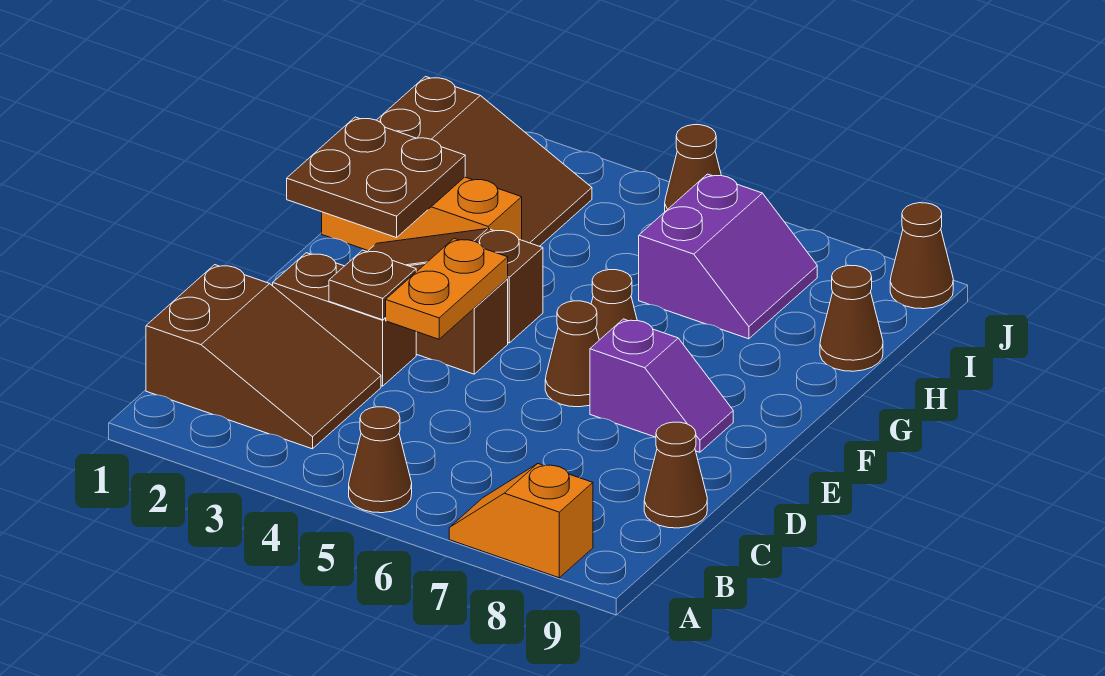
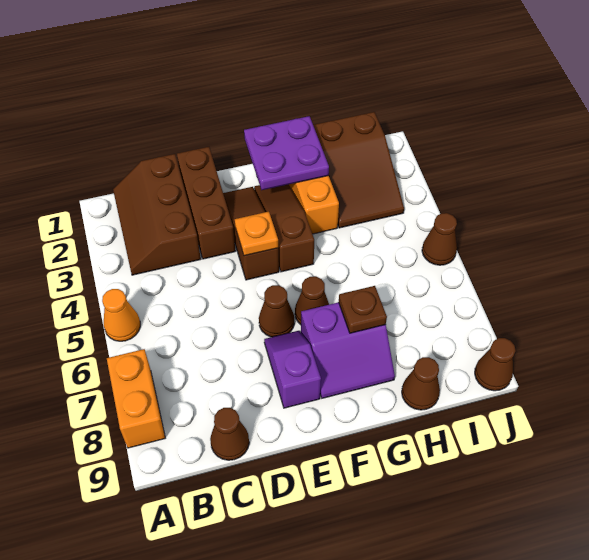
brown cone A5 level 1 -> orange cone A5 level 1
orange slope A7:A8 level 1 top 8 -> orange brick A7:A8 level 1
brown slope B1:C3 level 1 top 1 -> brown slope B1:C3 level 1 top C
brown brick D2:D3 level 1 -> brown brick D1:D3 level 1
brown plate D3 level 2 -> brown plate G7 level 2
orange plate D4:E4 level 2 -> orange plate E4 level 2
purple slope E7:E8 level 1 top 7 -> purple slope E7:E8 level 1 top 8
brown plate F1:G2 level 2 -> purple plate F1:G2 level 2
purple slope H6:I7 level 1 top 6 -> purple slope F7:G8 level 1 top 7

